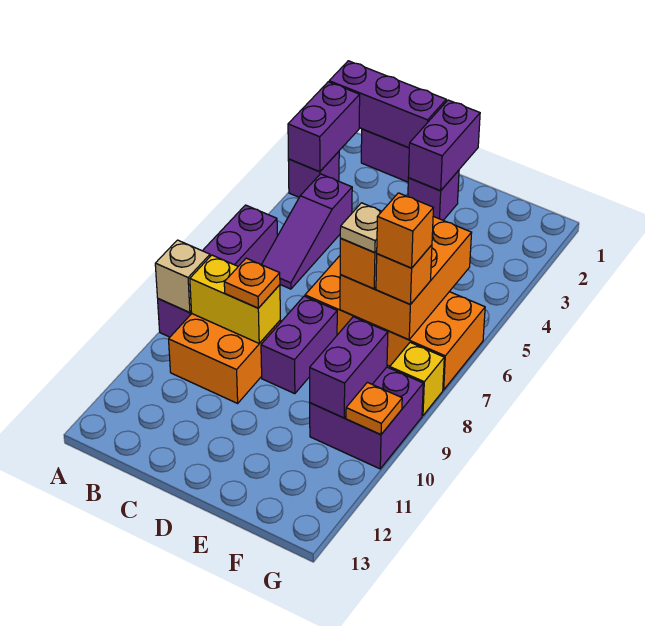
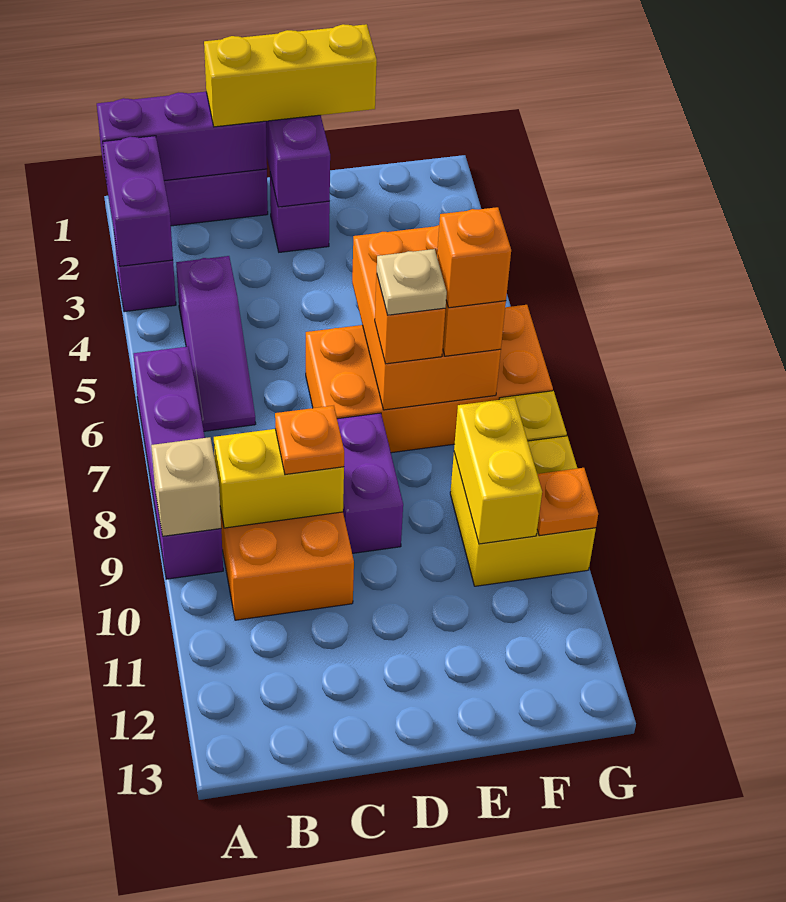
none -> yellow brick C1:E1 level 3
purple brick F9:G10 level 1 -> yellow brick F9:G10 level 1
purple brick F9:F10 level 2 -> yellow brick F9:F10 level 2

